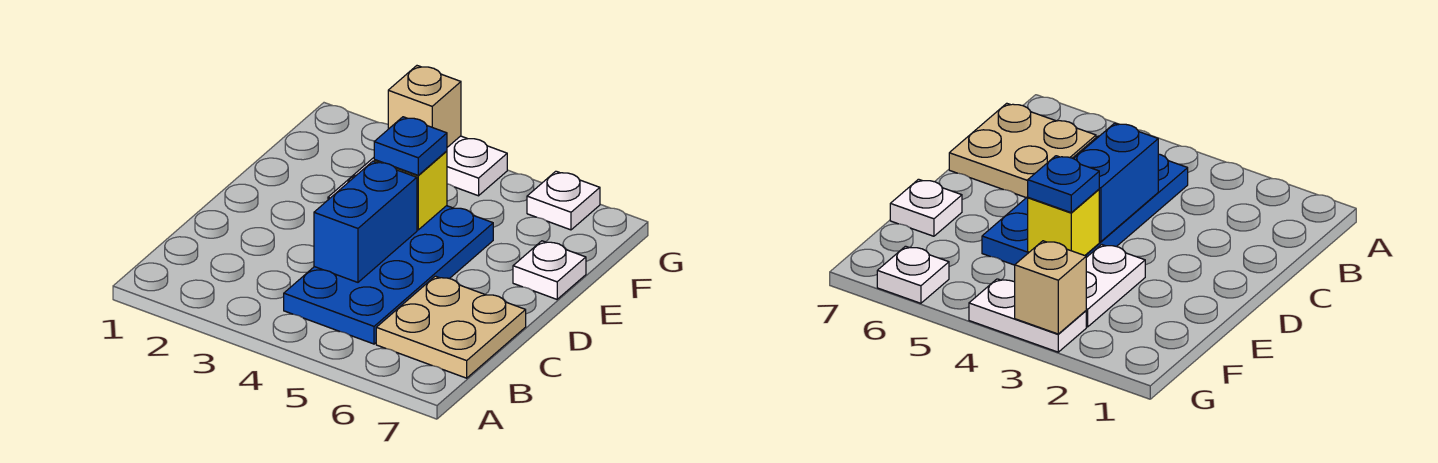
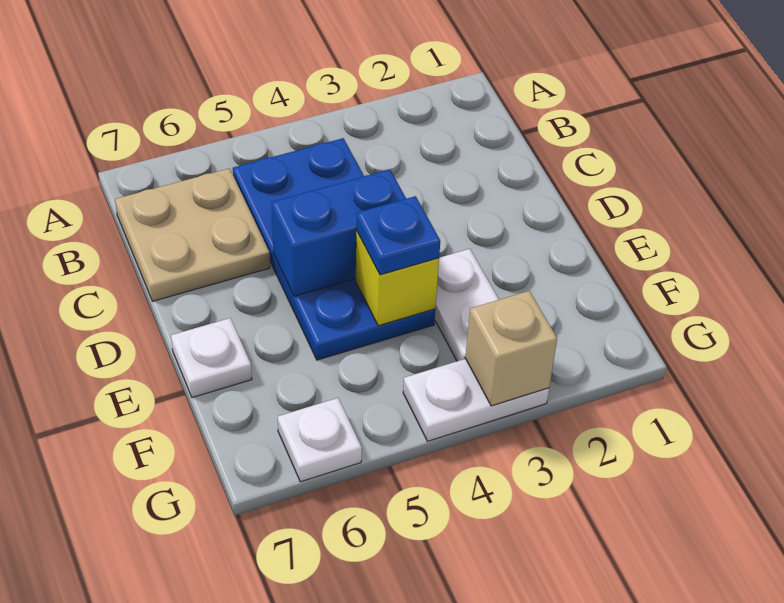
blue brick C4:D4 level 2 -> blue brick D4:D5 level 2

